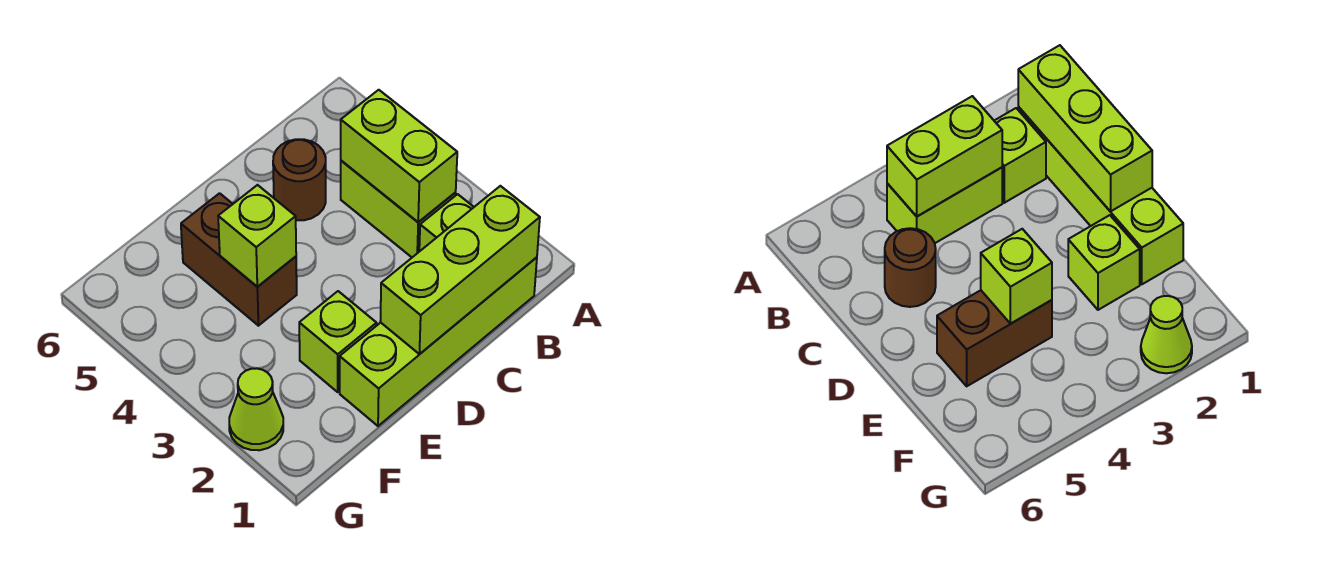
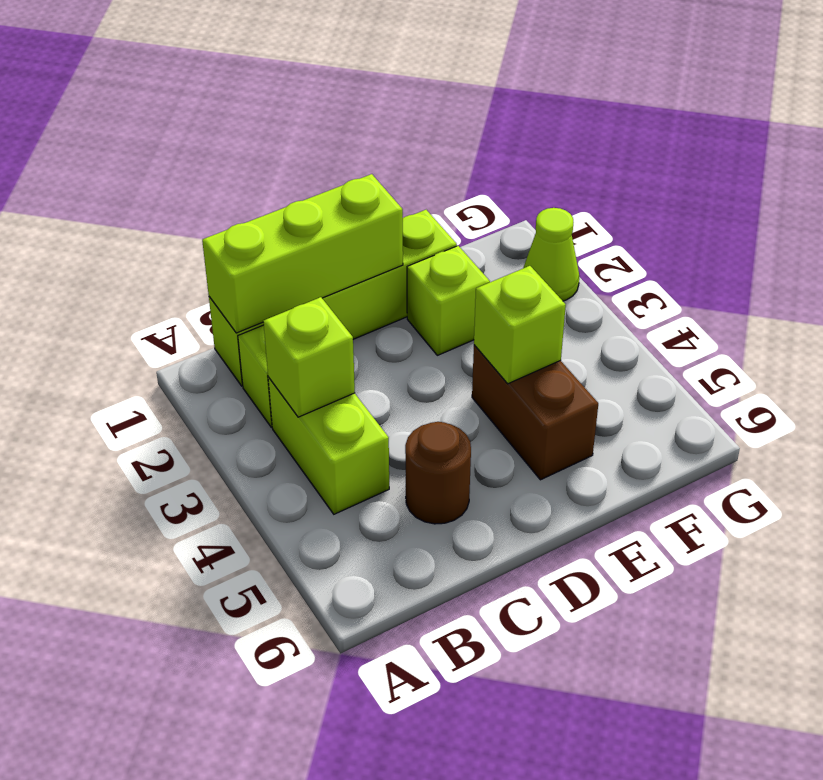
lime brick B3:B4 level 2 -> lime brick B3 level 2

